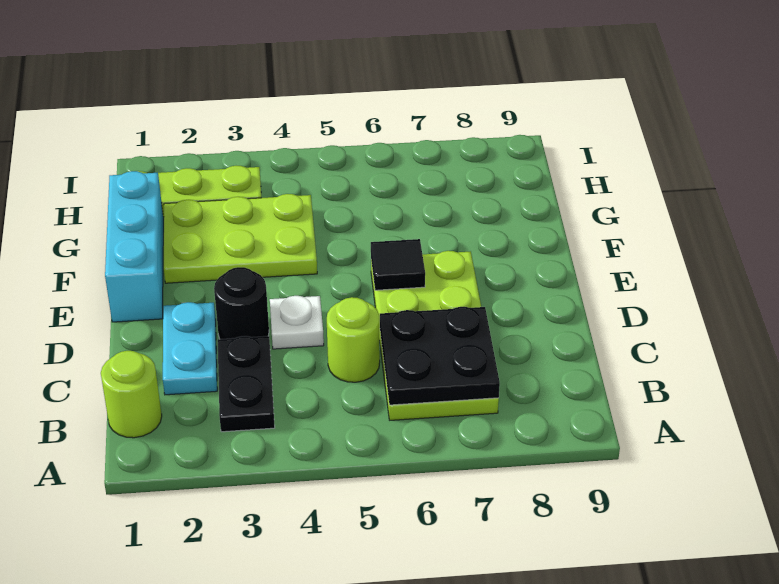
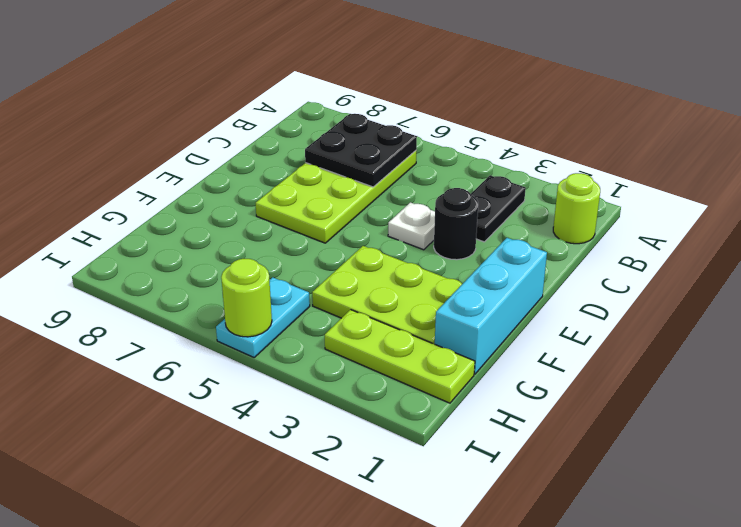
cyan plate C2:D2 level 1 -> cyan plate H5:I5 level 1
lime round brick C5 level 1 -> lime round brick I5 level 2
black tile E6 level 2 -> none

